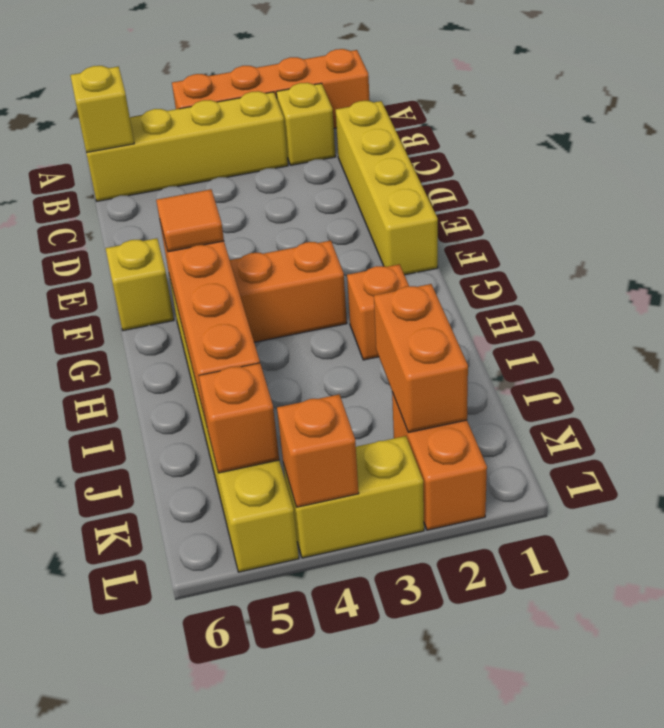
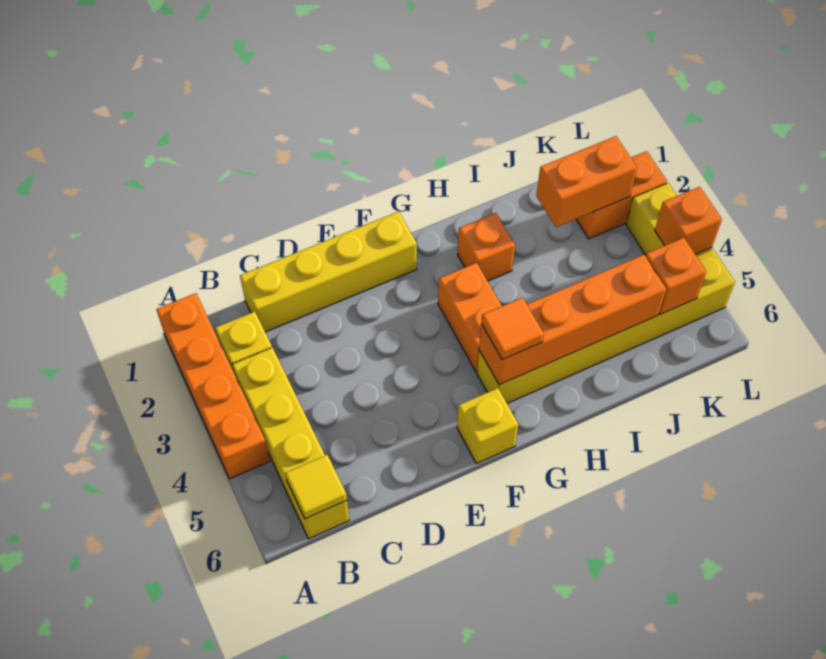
yellow brick B6 level 2 -> yellow tile B6 level 2

